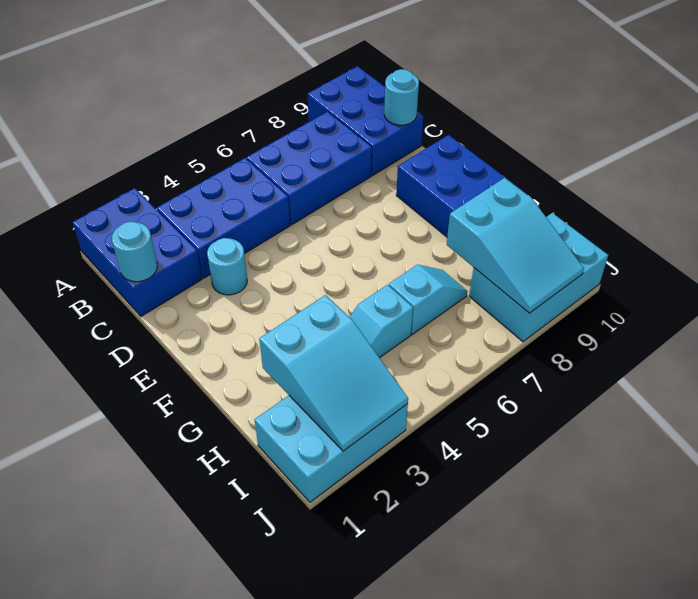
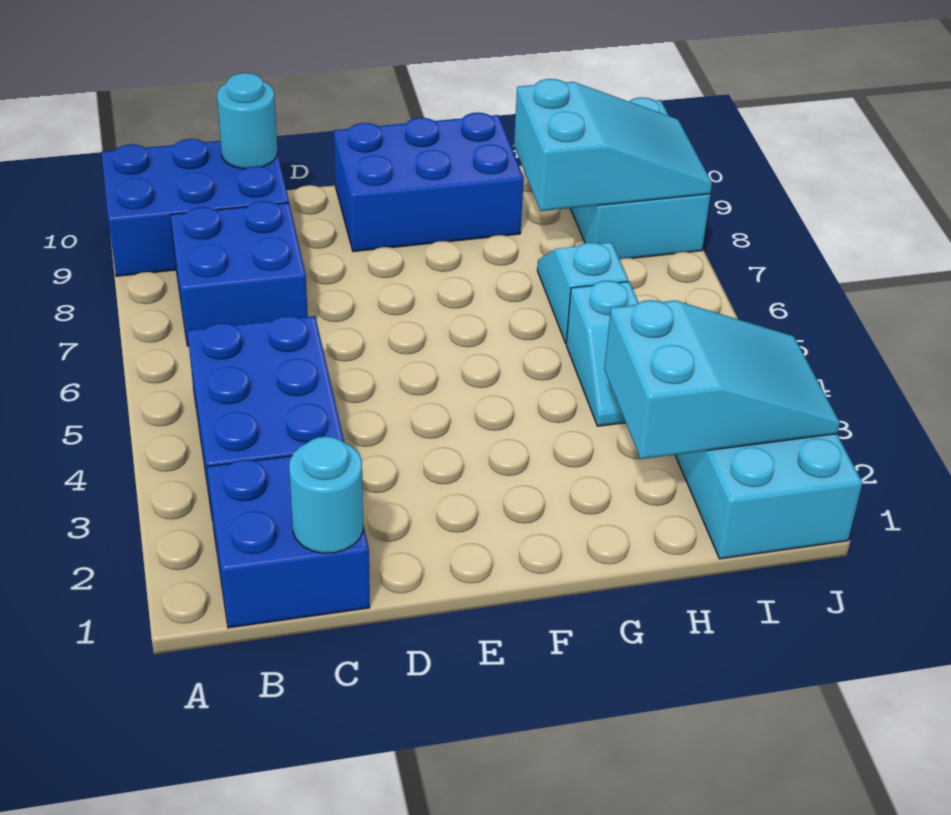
blue brick A1:C2 level 1 -> blue brick B1:C2 level 1
blue brick B6:C8 level 1 -> blue brick B7:C8 level 1
cyan round brick D3 level 1 -> none

